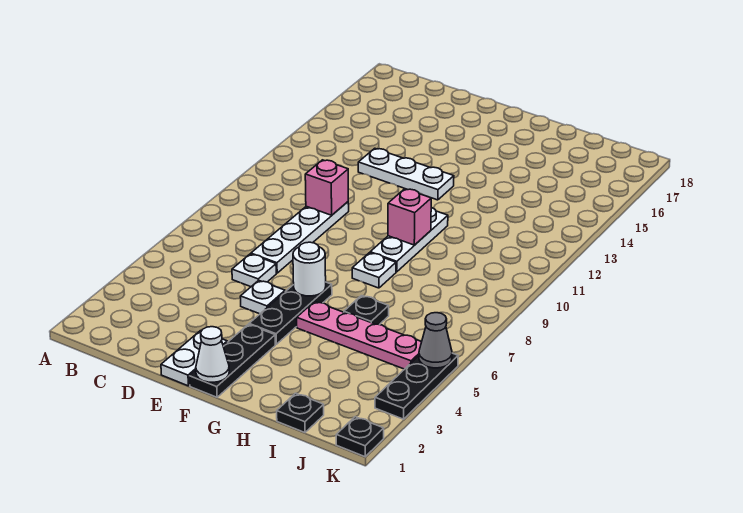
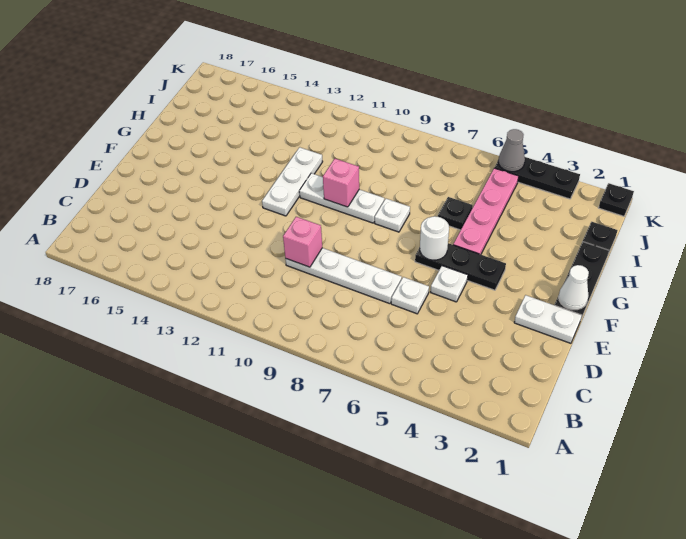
white plate D13:F13 level 1 -> white plate F12:H12 level 1
black plate F1:F3 level 1 -> black plate F1:H1 level 1

